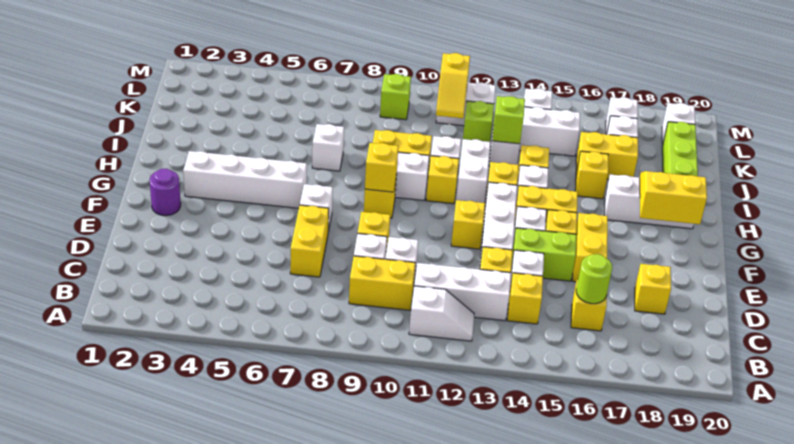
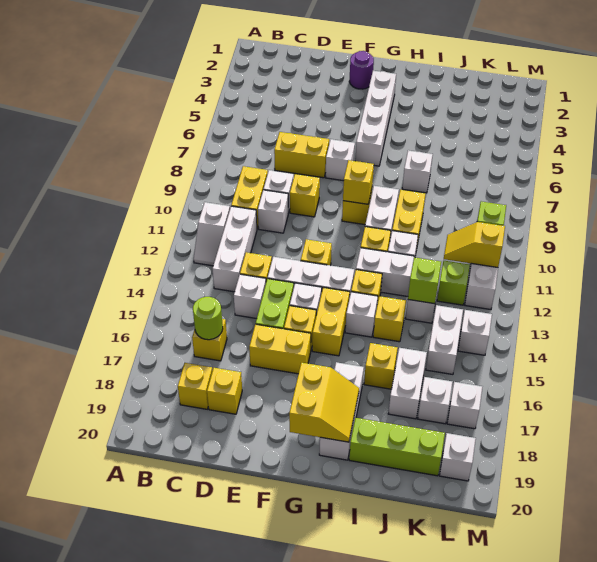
yellow brick C14 level 1 -> yellow brick C18 level 1
yellow brick J16:J17 level 1 -> white brick J16:J17 level 1

